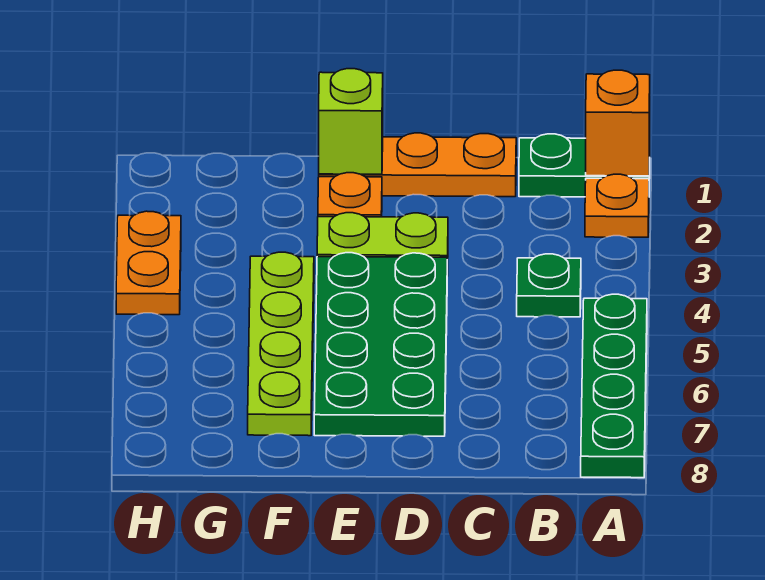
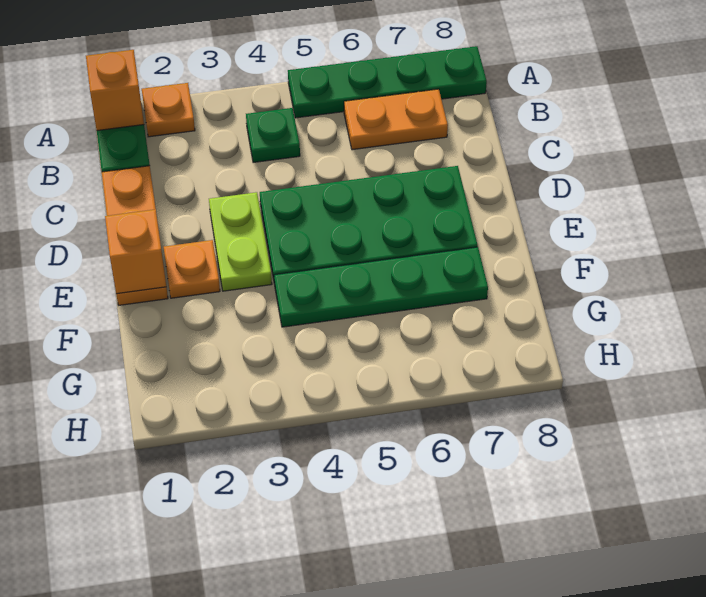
lime brick E1 level 2 -> orange brick E1 level 2
lime plate F4:F7 level 1 -> green plate F4:F7 level 1
orange plate H3:H4 level 1 -> orange plate B6:B7 level 1

